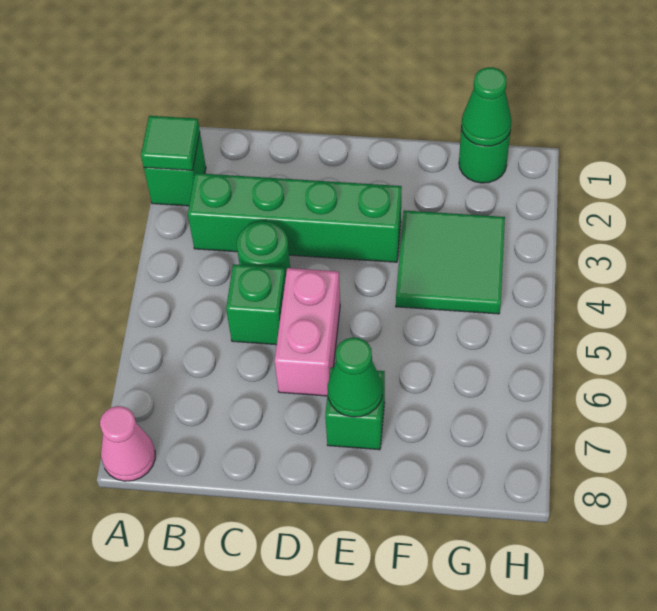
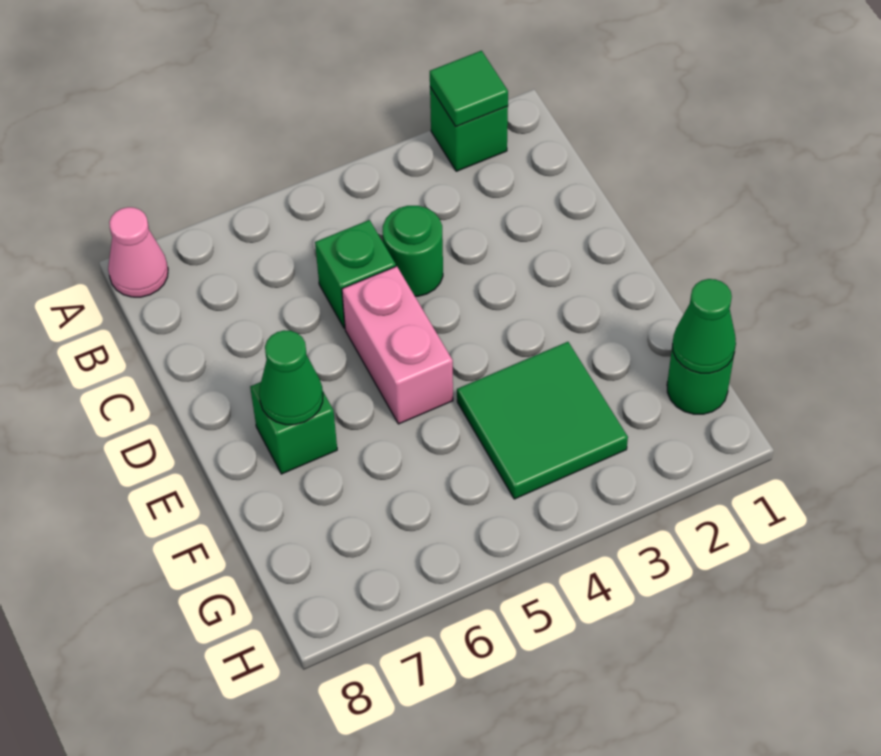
green brick B3:E3 level 1 -> none
pink brick D5:D6 level 1 -> pink brick D5:E5 level 1

